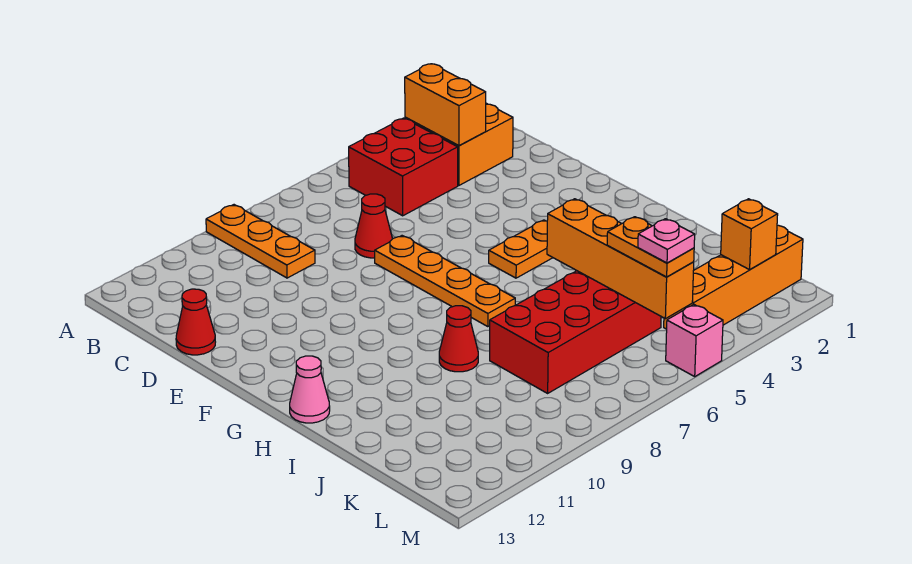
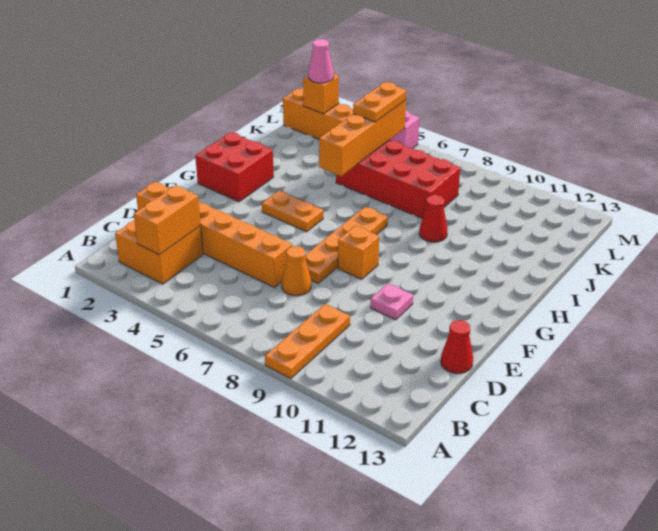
red brick B4:C5 level 1 -> red brick G1:H2 level 1
none -> orange brick D1:D6 level 1
red cone D7 level 1 -> orange cone D7 level 1
none -> orange brick F8 level 1
pink cone H13 level 1 -> pink cone L2 level 3
pink plate L5 level 4 -> pink plate E10 level 1

